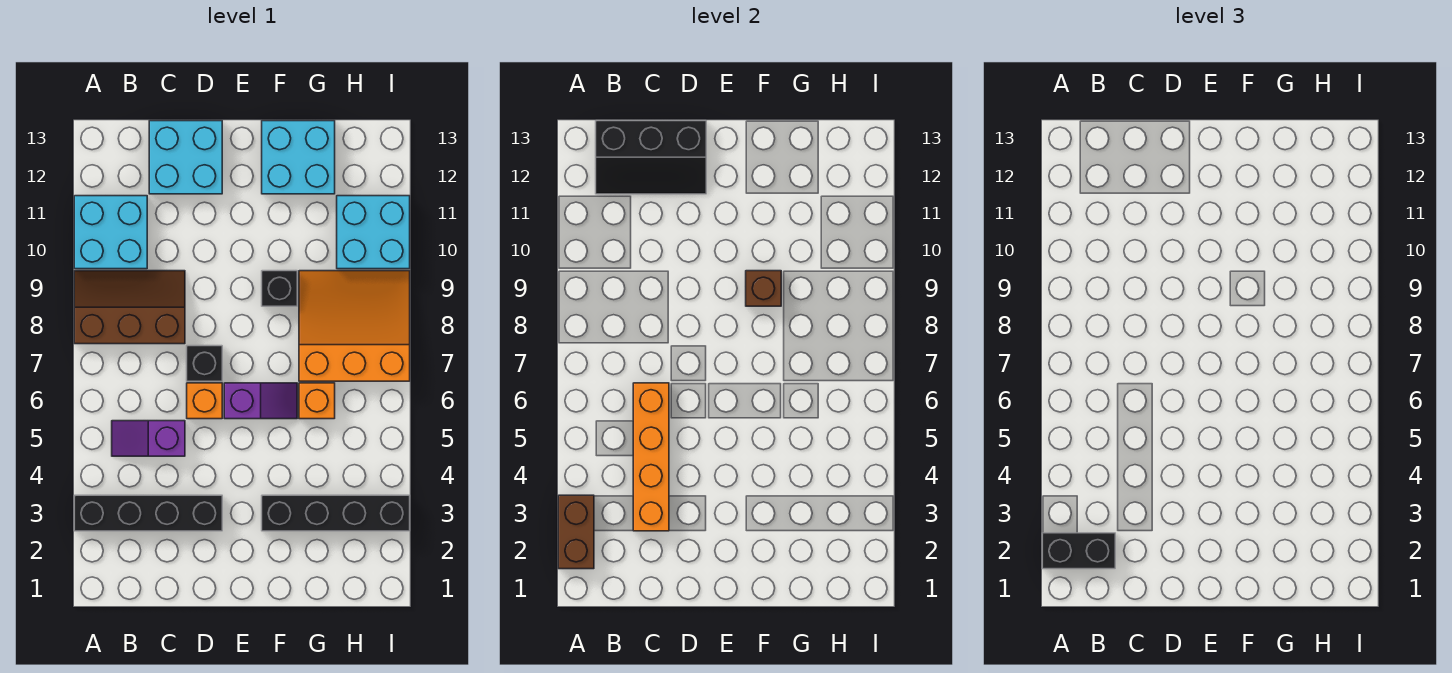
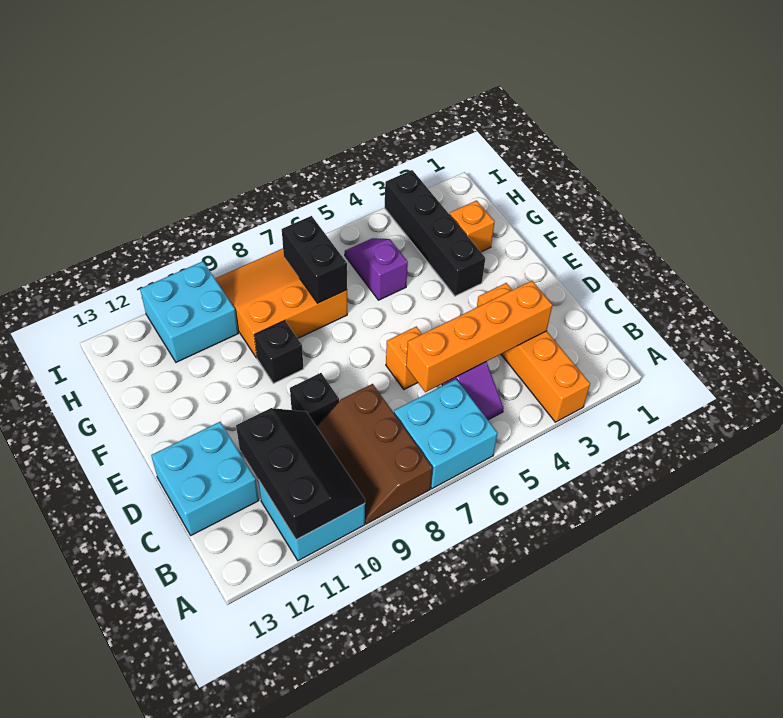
brown brick A2:A3 level 2 -> none
black brick A2:B2 level 3 -> black brick G7:H7 level 2
black brick A3:D3 level 1 -> orange brick A3:D3 level 1
black slope B12:D13 level 2 top 13 -> black slope A10:C11 level 2 top 11
black brick D7 level 1 -> black brick D9 level 1
purple slope E6:F6 level 1 top E -> purple slope G5:H5 level 1 top G
brown brick F9 level 2 -> none
cyan brick F12:G13 level 1 -> cyan brick A6:B7 level 1
orange brick G6 level 1 -> orange brick G2 level 1
orange slope G7:I9 level 1 top 7 -> orange slope G7:I9 level 1 top G

